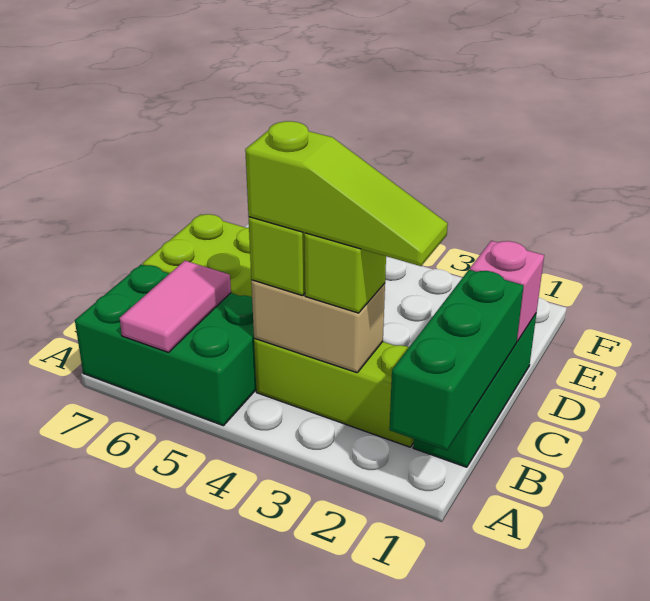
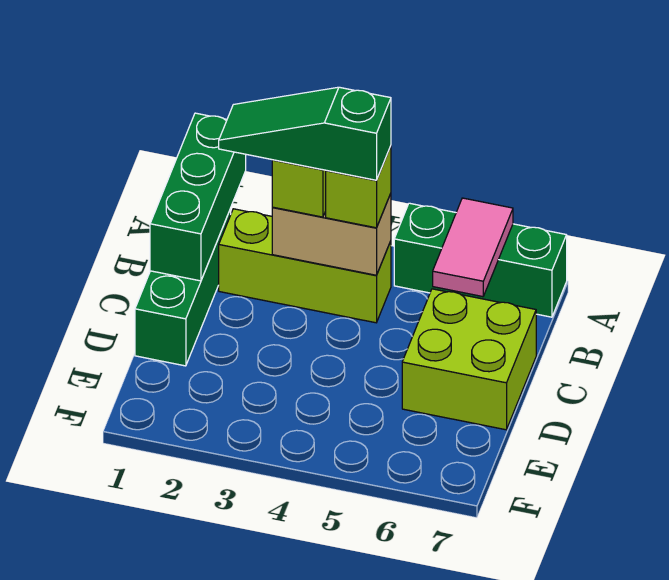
green brick A5:B7 level 1 -> green brick A5:A7 level 1
lime slope B2:B4 level 4 top 4 -> green slope B2:B4 level 4 top 4
pink brick D1 level 2 -> none

